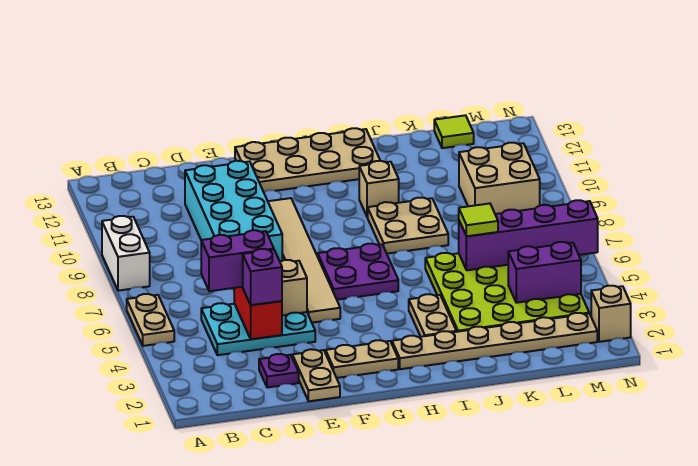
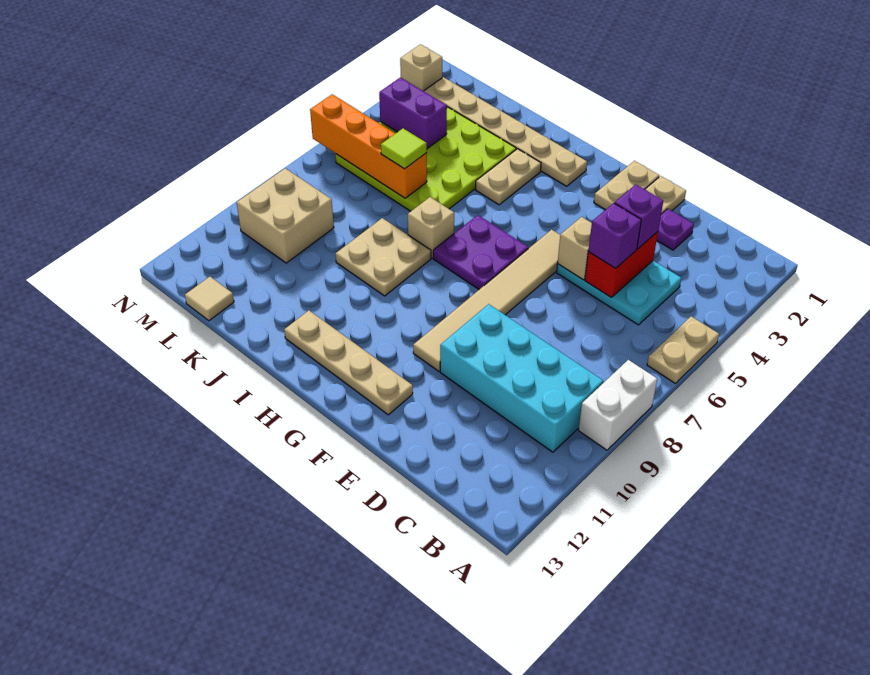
purple brick C5:D5 level 3 -> purple brick D5 level 3
cyan brick D8:E11 level 1 -> cyan brick B9:E10 level 1
tan plate F2:G2 level 1 -> tan plate F1:F2 level 1
tan plate F12:I13 level 1 -> tan plate F12:I12 level 1
tan brick I10 level 1 -> tan brick I7 level 1
purple brick K6:N6 level 2 -> orange brick K6:N6 level 2
lime tile L13 level 1 -> tan tile L13 level 1

